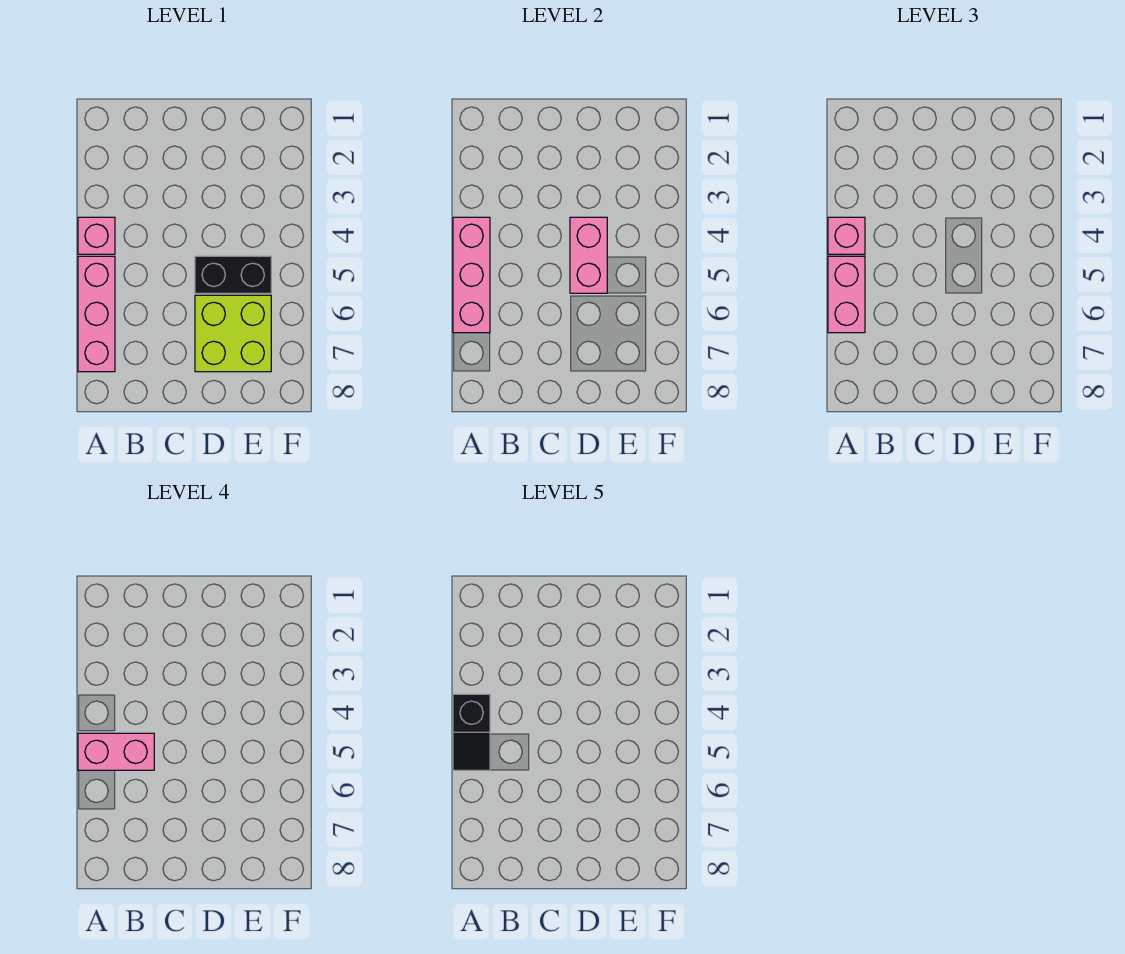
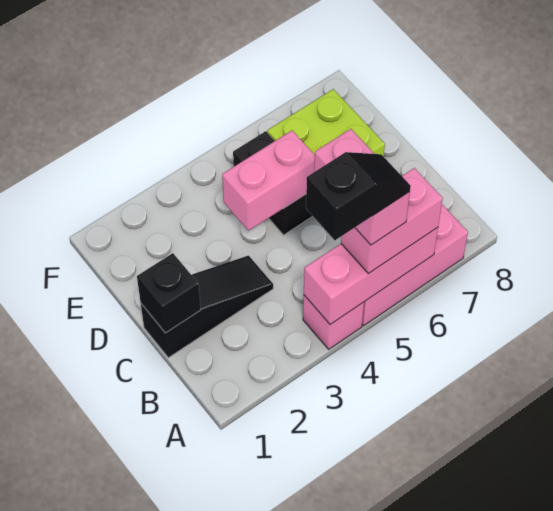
pink brick A4 level 3 -> none
none -> black slope C1:C3 level 1 top 1
none -> black brick C1 level 2

